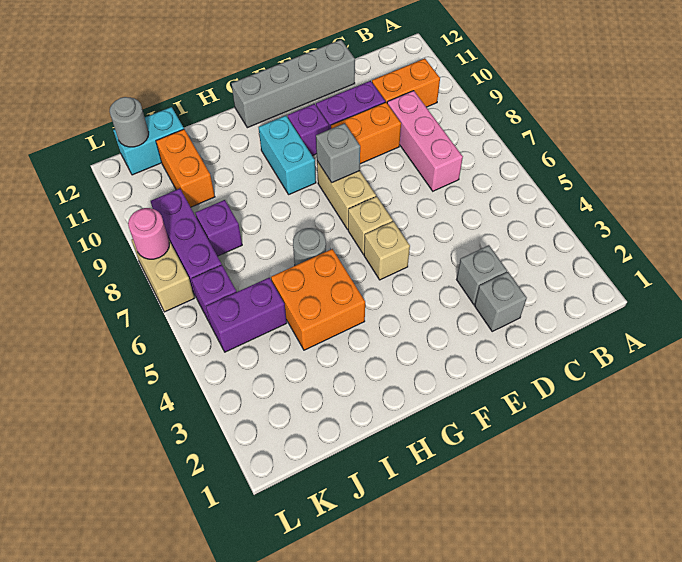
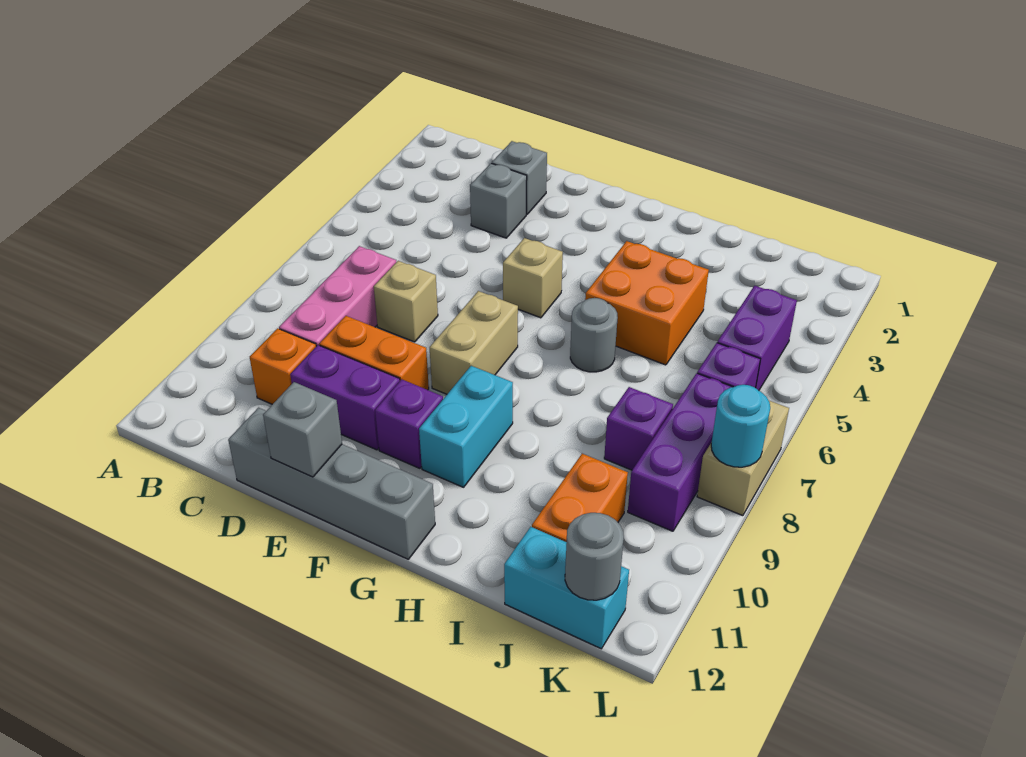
orange brick B10:C10 level 1 -> orange brick C10 level 1
tan brick F6 level 1 -> tan brick D7 level 1
grey brick F8 level 2 -> grey brick E12 level 2
purple brick J5:K5 level 1 -> purple brick K4:K5 level 1
pink round brick L8 level 2 -> cyan round brick L8 level 2

